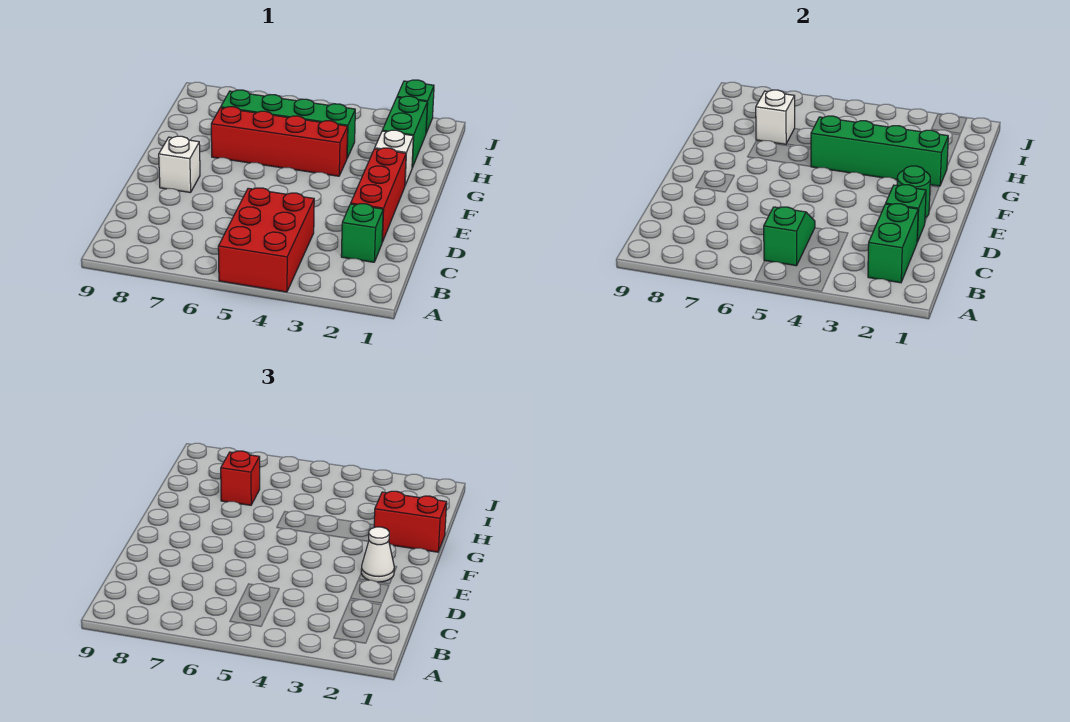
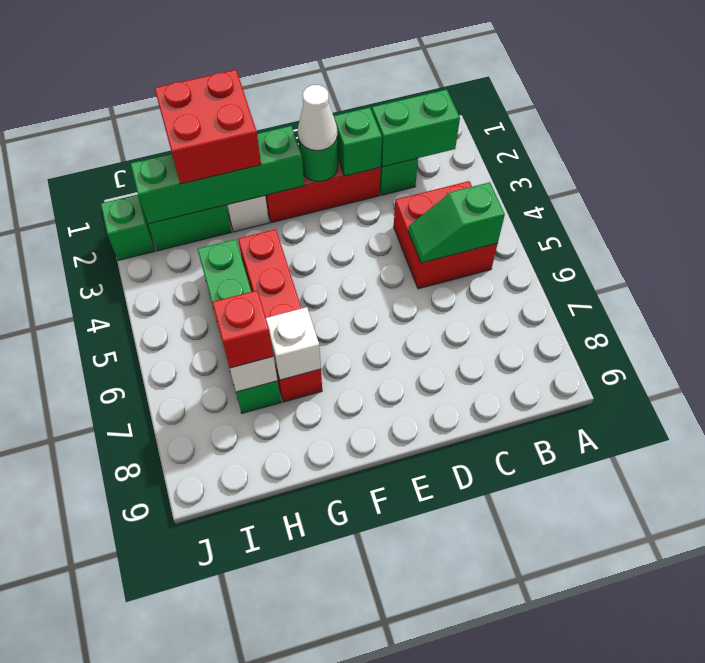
red brick A4:C5 level 1 -> red brick B4:C5 level 1
white brick E8 level 1 -> white brick G7 level 2
red brick G1:G2 level 3 -> red brick G1:H2 level 3
green brick G2:G5 level 2 -> green brick F2:I2 level 2

